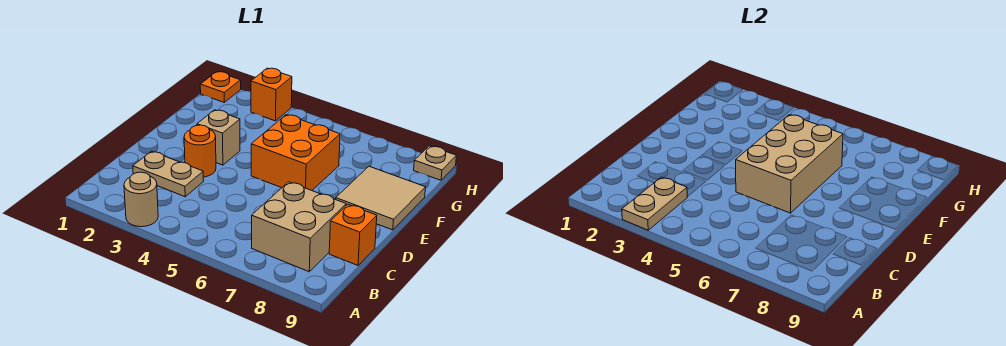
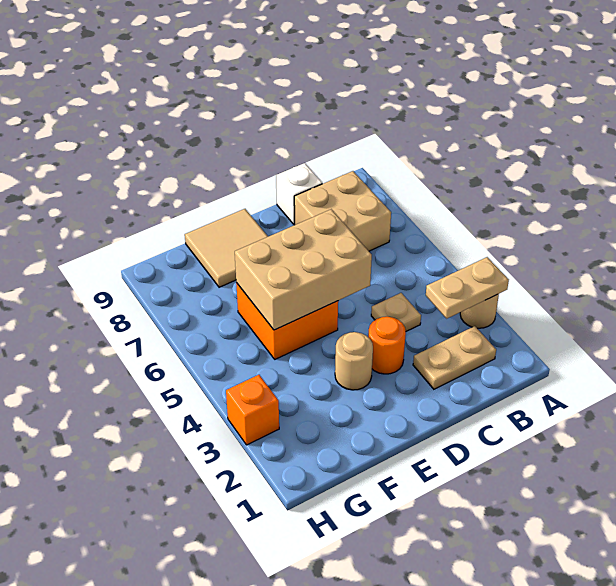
tan plate C2:C3 level 1 -> tan plate B2:C2 level 1
orange brick C9 level 1 -> white brick C9 level 1
tan brick E3 level 1 -> tan round brick E3 level 1
orange plate H1 level 1 -> none
tan plate H9 level 1 -> tan plate C4 level 1

